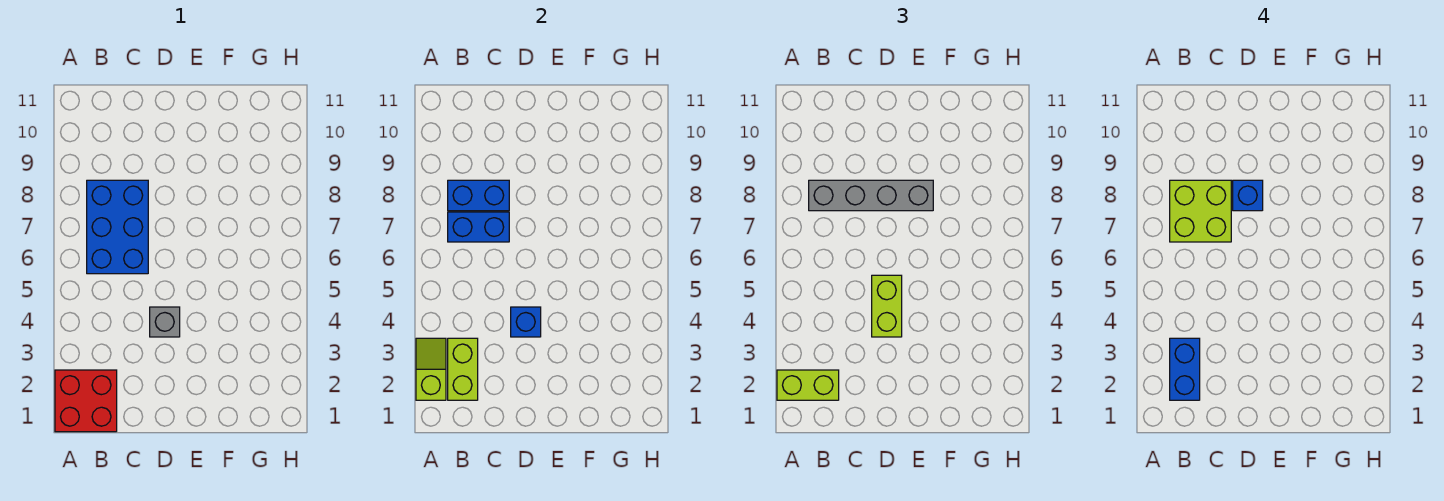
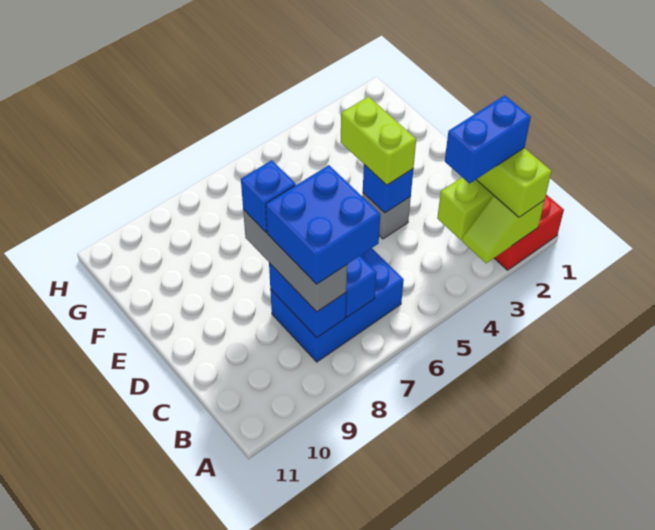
lime brick B7:C8 level 4 -> blue brick B7:C8 level 4
grey brick B8:E8 level 3 -> grey brick B8:D8 level 3
lime brick D4:D5 level 3 -> lime brick D4:E4 level 3

